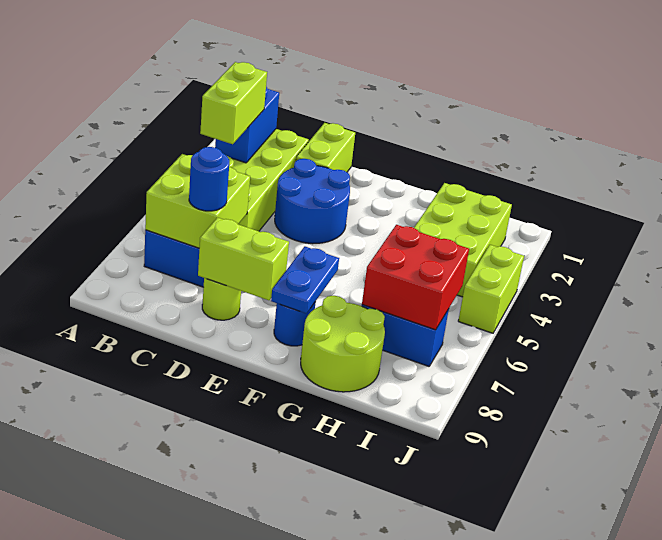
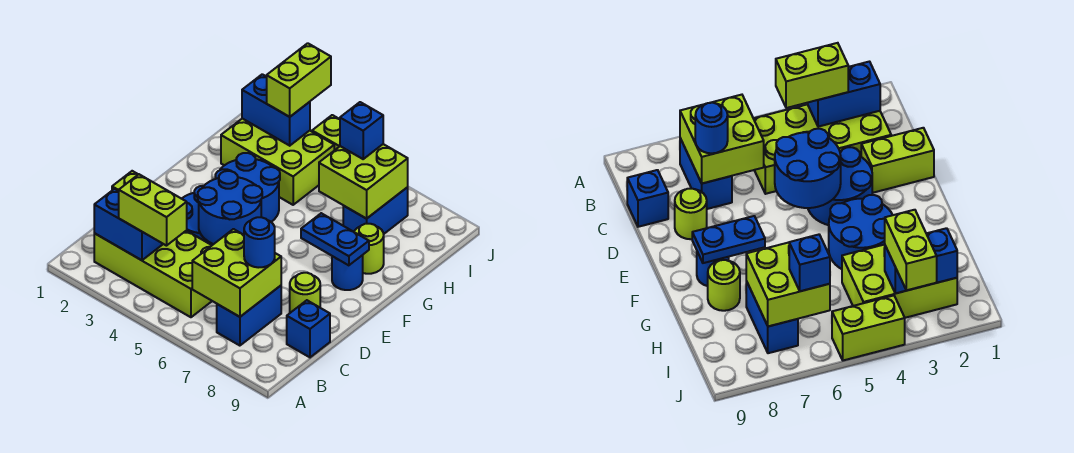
none -> blue brick C9 level 1
none -> blue round brick D4:E5 level 2
lime brick D8:E8 level 2 -> lime brick I3:J3 level 3
none -> blue round brick F3:G4 level 1
lime round brick G8:H9 level 1 -> lime round brick G8 level 1
red brick H6:I7 level 2 -> lime brick H6:I7 level 2
none -> blue brick I2:I3 level 2
none -> blue brick I6 level 3

